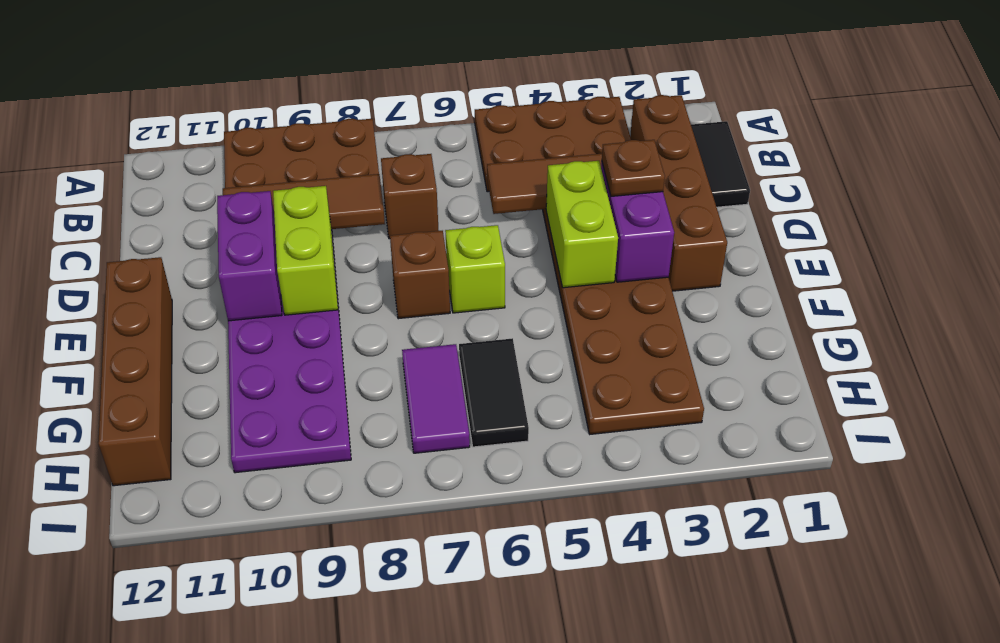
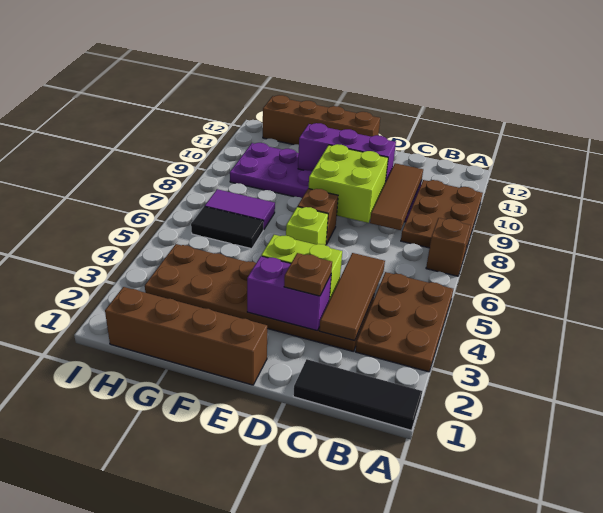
black tile B1:C1 level 1 -> black tile A1:C1 level 1
brown brick B2:E2 level 1 -> brown brick E1:H1 level 1
brown brick C7 level 1 -> brown brick A7 level 1
lime brick D9:E9 level 2 -> lime brick D8:E9 level 2
purple brick D10:E10 level 2 -> purple brick D10:F10 level 2

